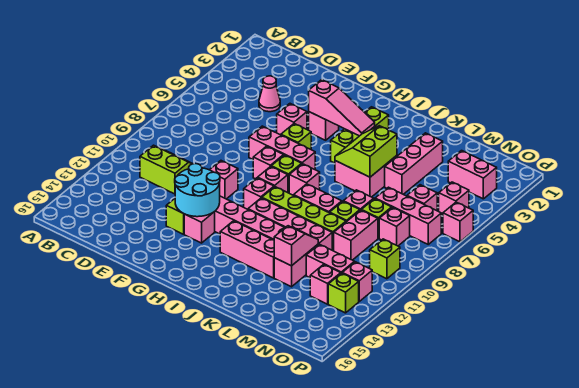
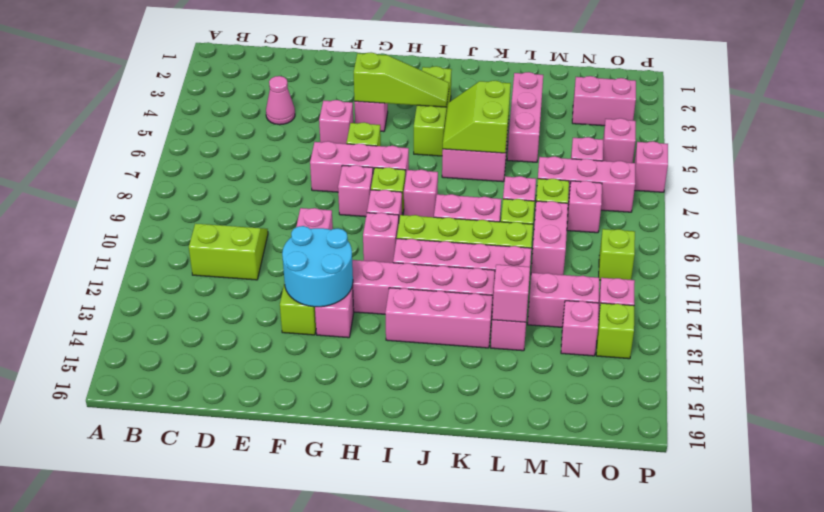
pink slope G4:I4 level 2 top G -> lime slope G4:I4 level 2 top G

